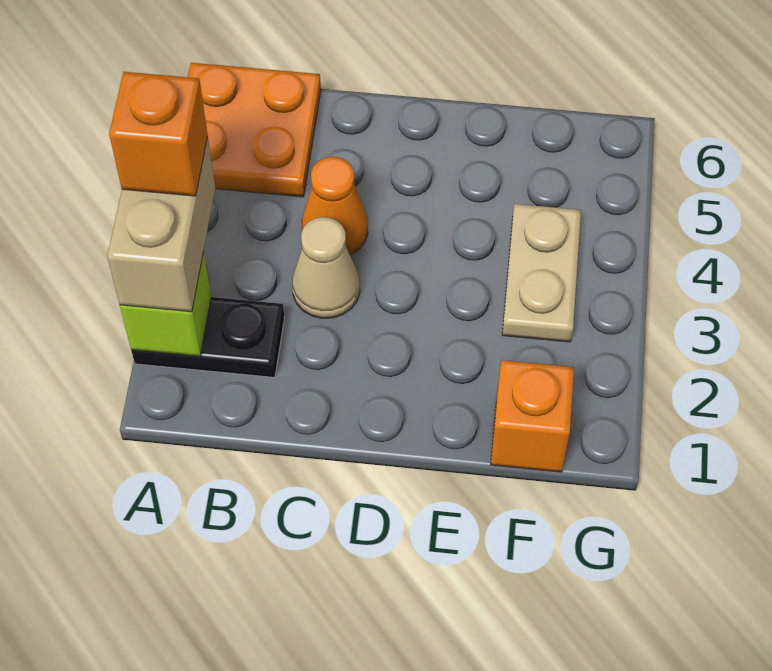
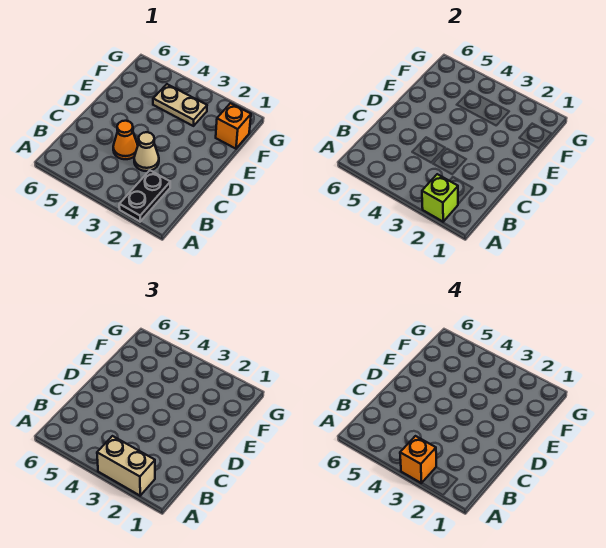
orange plate A5:B6 level 1 -> none

